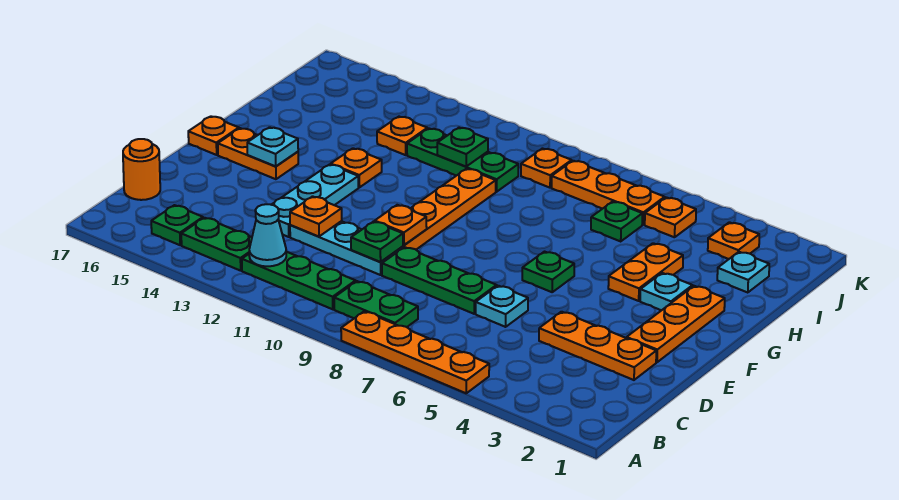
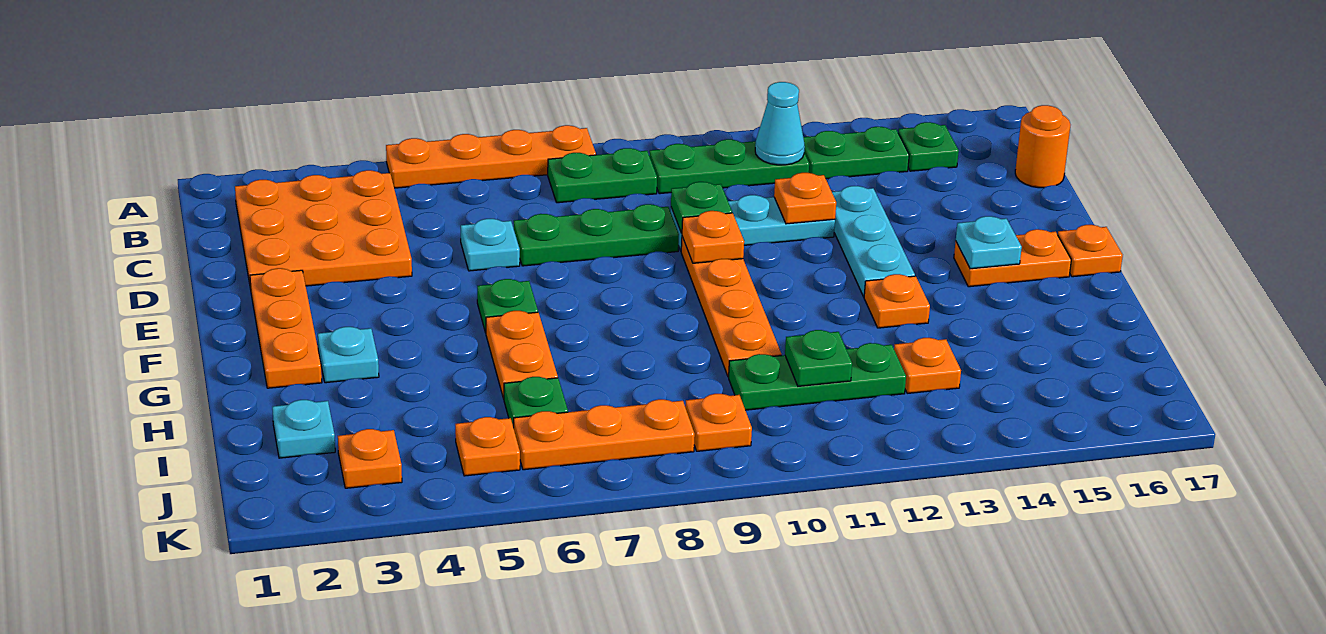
orange plate D2:D4 level 1 -> orange plate B2:D4 level 1
orange plate G4:H4 level 1 -> orange plate G6:H6 level 1

